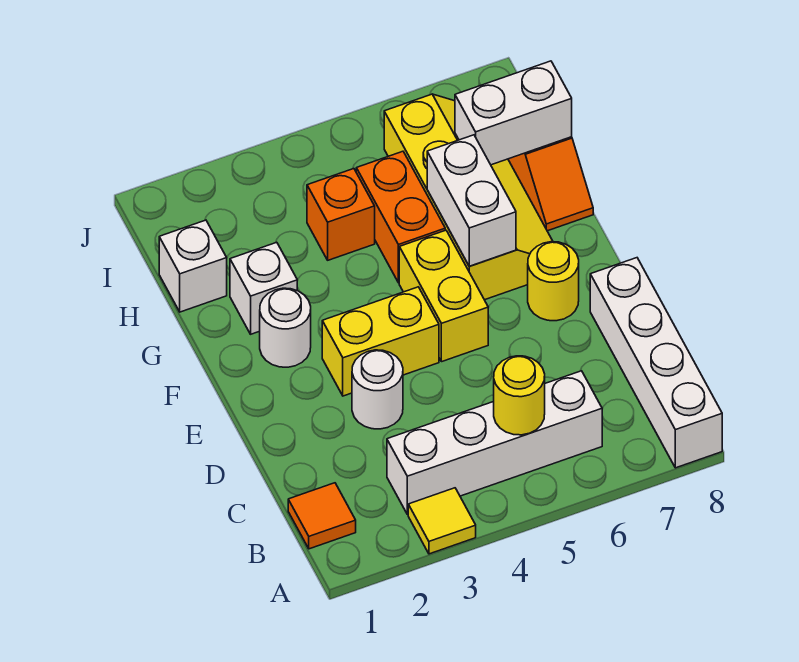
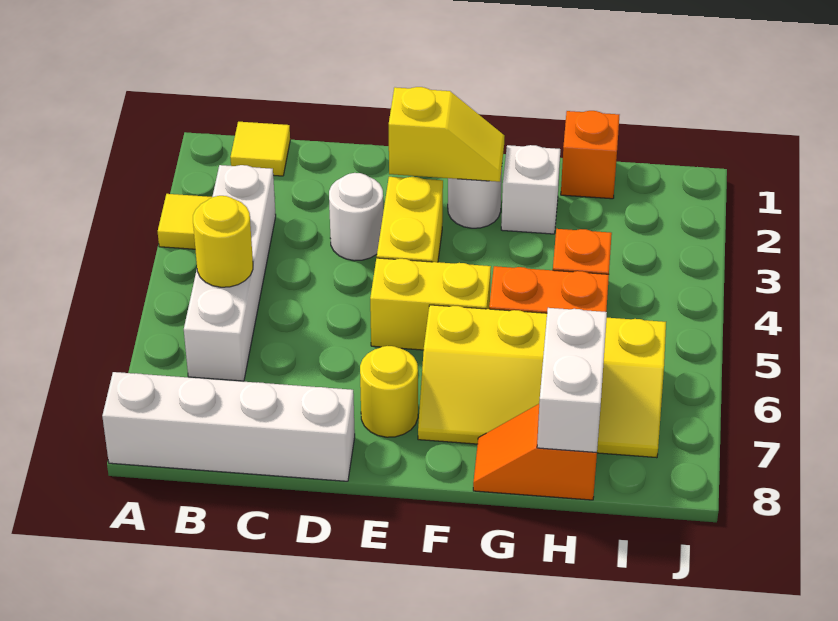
orange tile B1 level 1 -> yellow tile B1 level 1
none -> yellow slope E2:F2 level 2 top E
white brick F6:G6 level 2 -> none
white brick H1 level 1 -> orange brick H1 level 1

